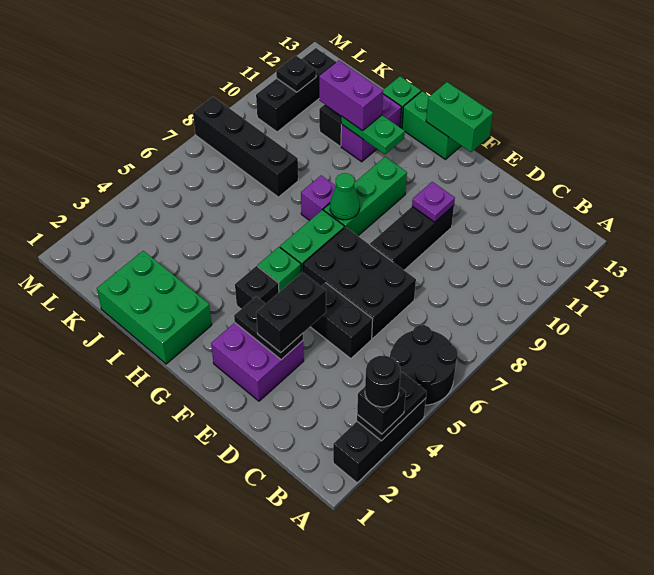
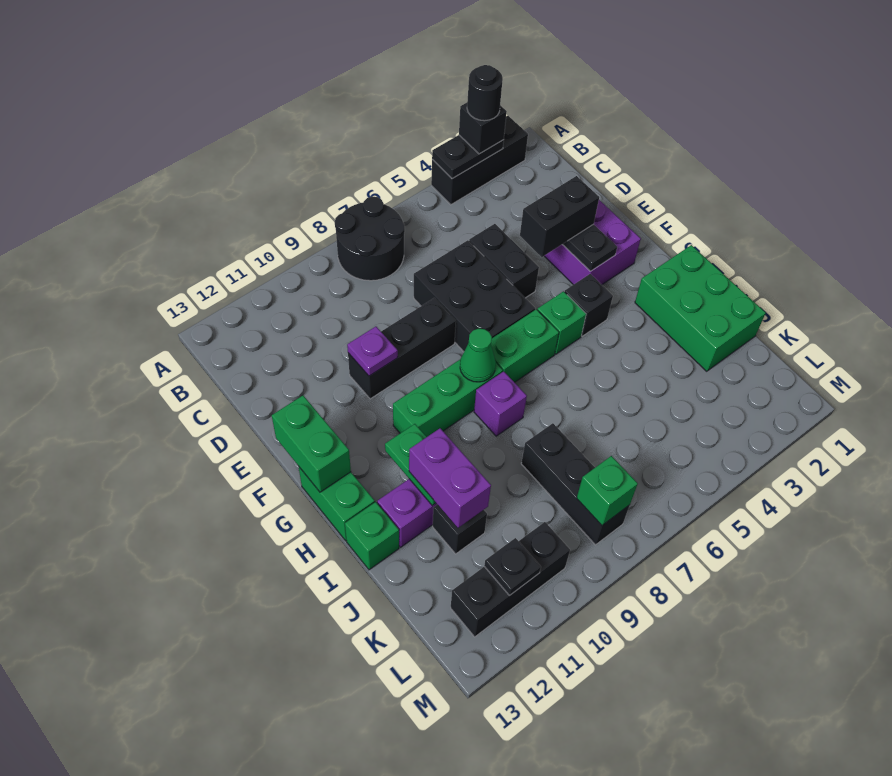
black round brick A5:B6 level 1 -> black round brick A7:B8 level 1
black brick J8:M8 level 1 -> black brick J8:L8 level 1
none -> green brick L8 level 2

